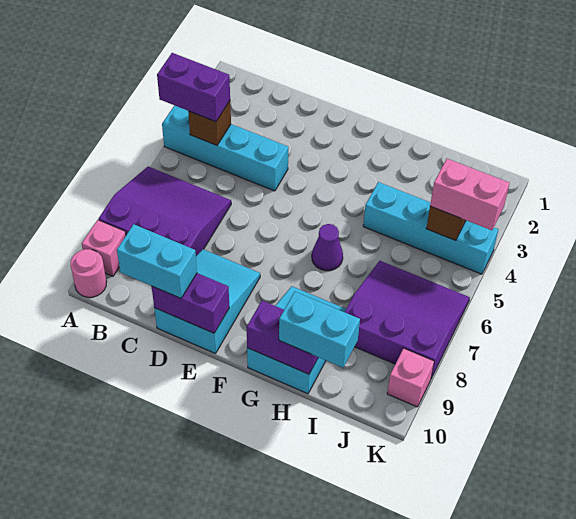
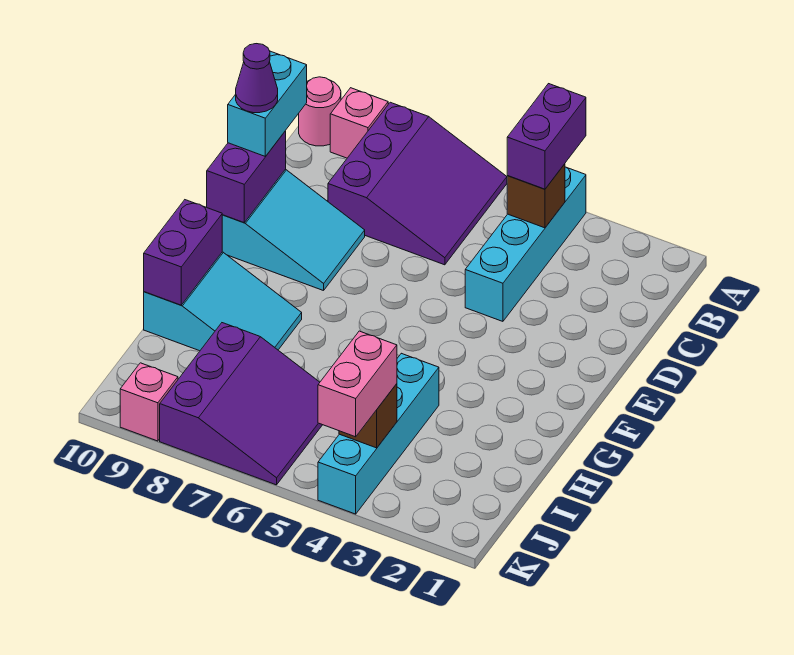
purple cone G6 level 1 -> purple cone D10 level 4
cyan brick H10:I10 level 3 -> none

